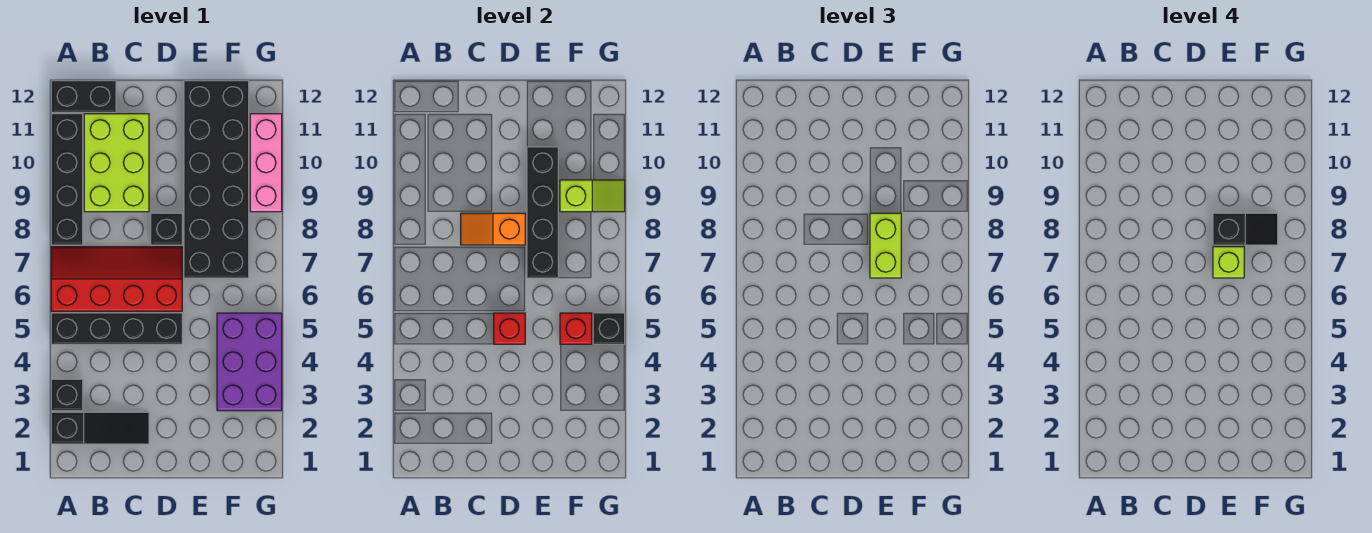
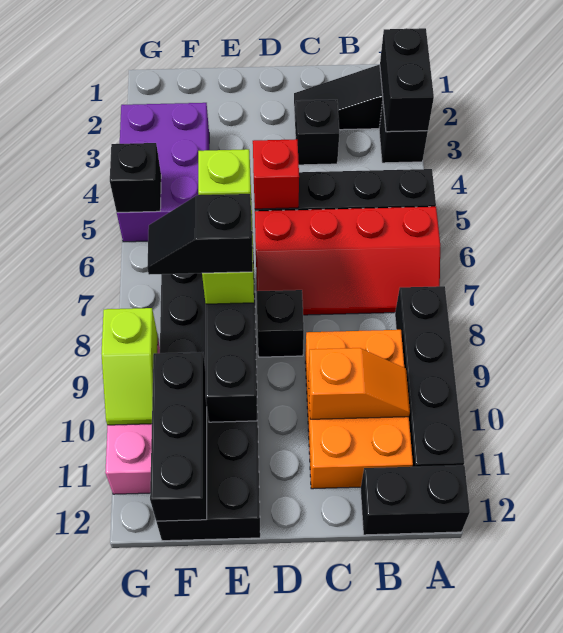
none -> black brick A2:A3 level 2
lime brick B9:C11 level 1 -> orange brick B9:C11 level 1
none -> black brick C3 level 1
orange slope C8:D8 level 2 top D -> orange slope B10:C10 level 2 top C
red brick F5 level 2 -> none
lime slope F9:G9 level 2 top F -> lime slope G9:G10 level 2 top 9
none -> black brick F10:F12 level 2

